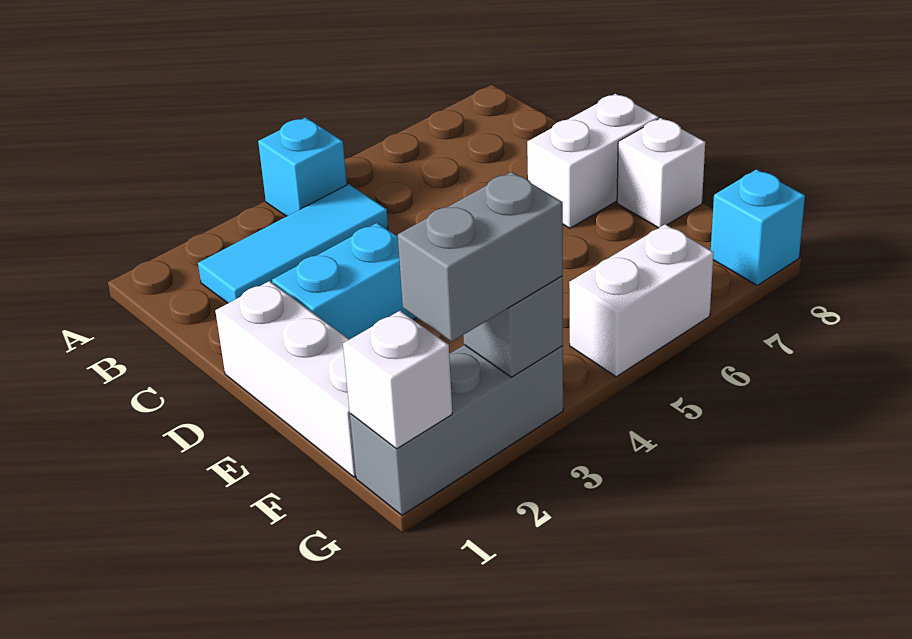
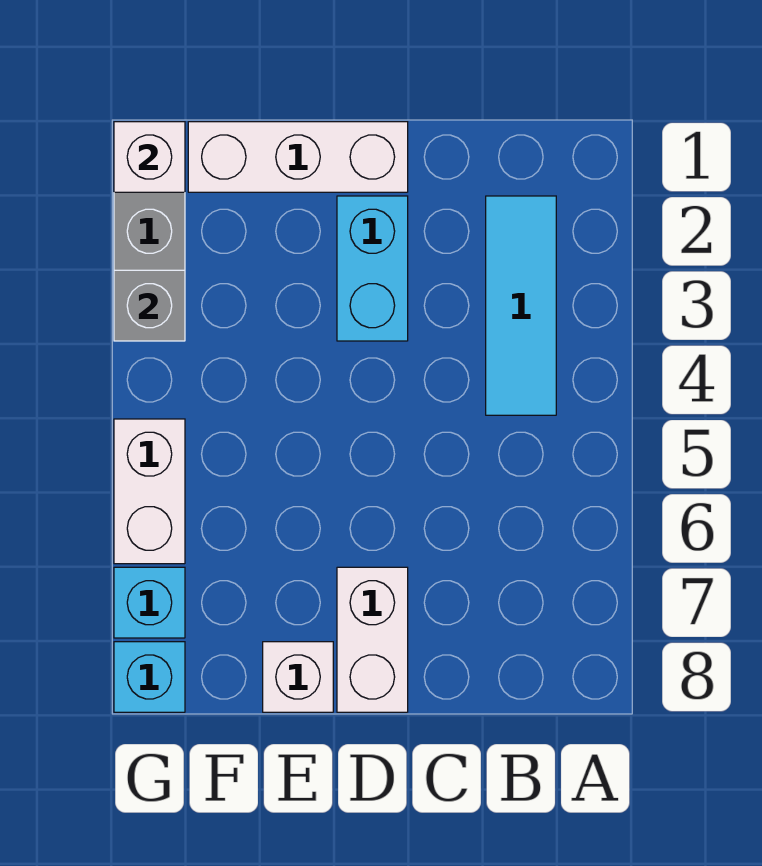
cyan brick A4 level 1 -> cyan brick G7 level 1
grey brick G2:G3 level 3 -> none

